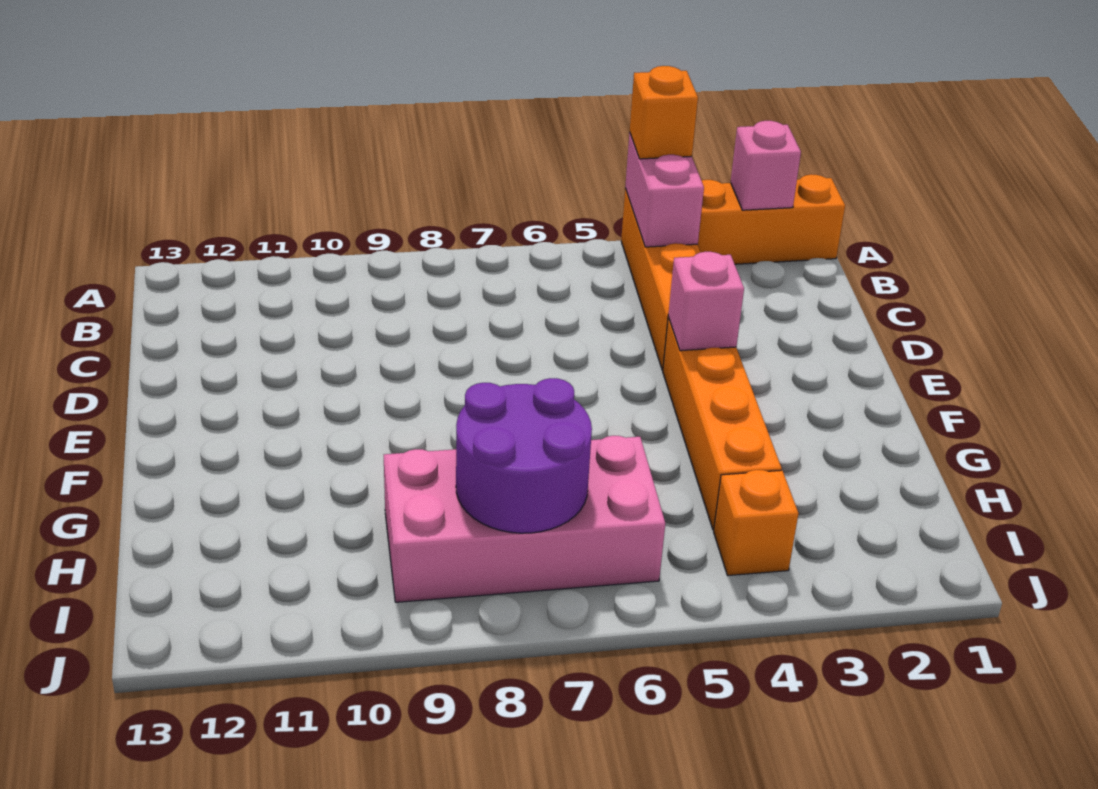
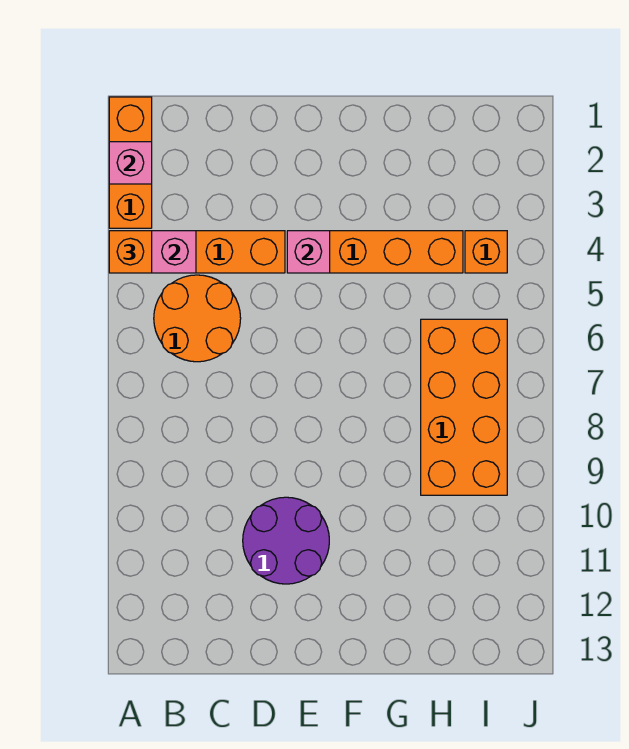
none -> orange round brick B5:C6 level 1
pink brick H6:I9 level 1 -> orange brick H6:I9 level 1
purple round brick H7:I8 level 2 -> purple round brick D10:E11 level 1

